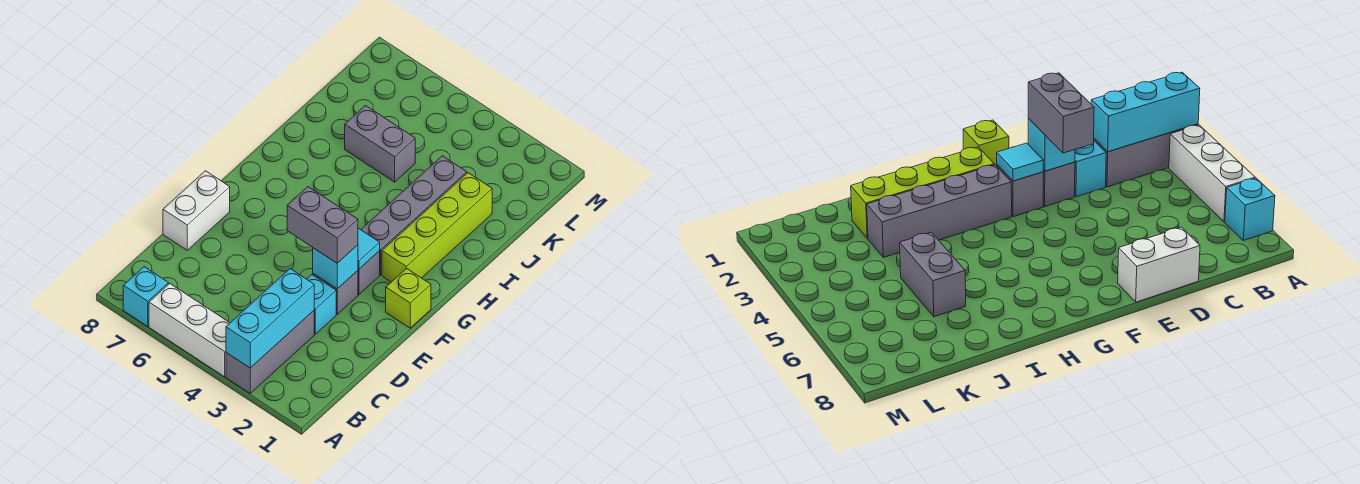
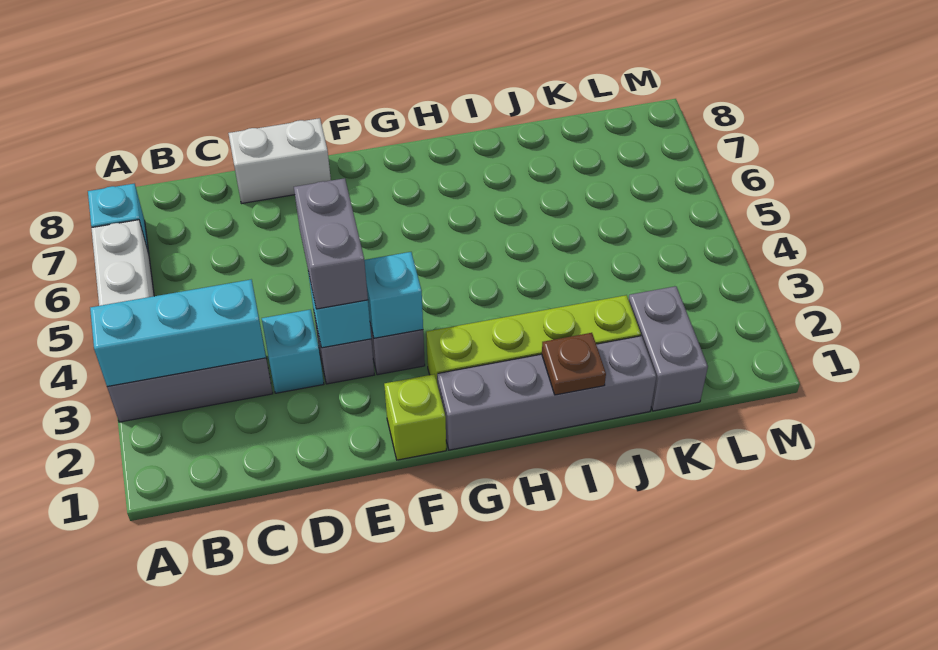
cyan tile F3 level 2 -> cyan brick F3 level 2
grey brick G3:J3 level 1 -> grey brick G1:J1 level 1
none -> brown plate I1 level 2
grey brick J5:J6 level 1 -> grey brick K1:K2 level 1

